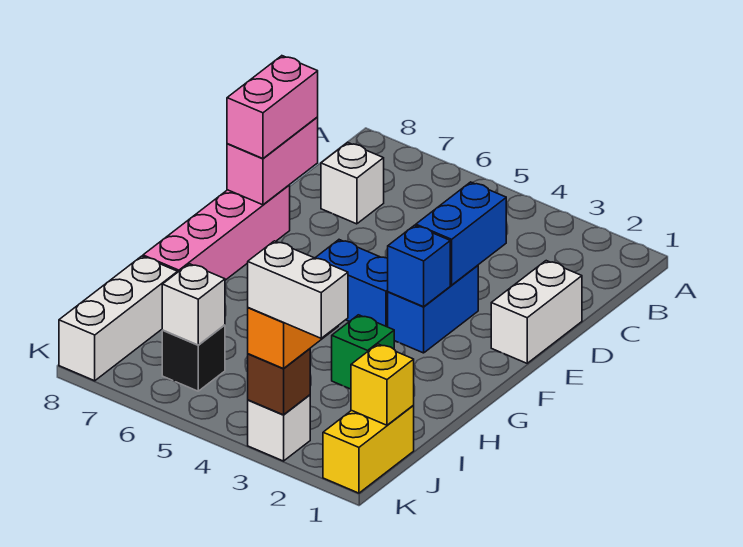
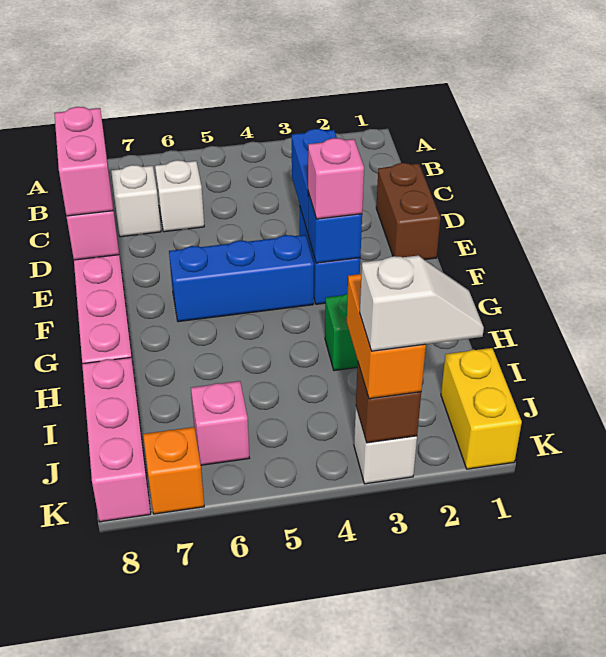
white brick D1:E1 level 1 -> brown brick D1:E1 level 1
none -> pink brick F3 level 3
blue brick F4:F5 level 1 -> blue brick F4:F6 level 1
white brick I8:K8 level 1 -> pink brick I8:K8 level 1
yellow brick J1 level 2 -> none
black brick J6 level 1 -> pink brick J6 level 1
white brick J6 level 2 -> white brick C6 level 1
white brick K2:K3 level 4 -> white slope K2:K3 level 4 top 3
none -> orange brick K7 level 1

